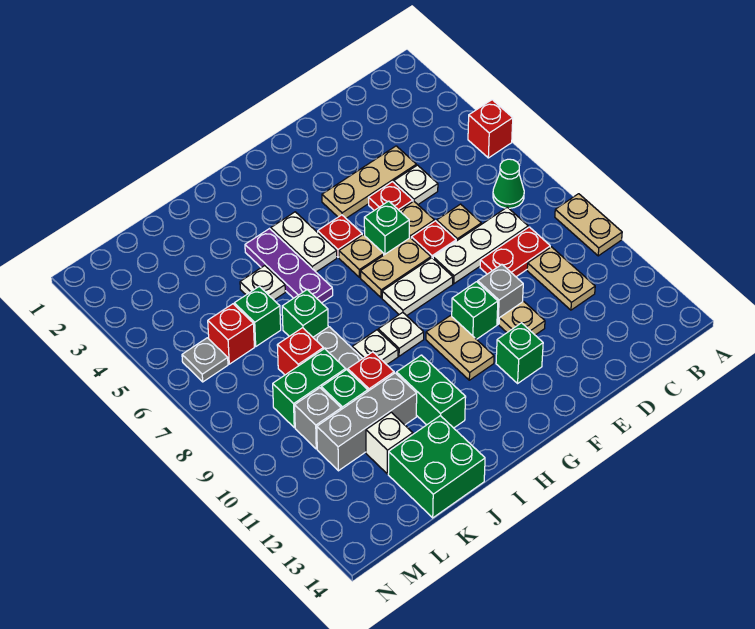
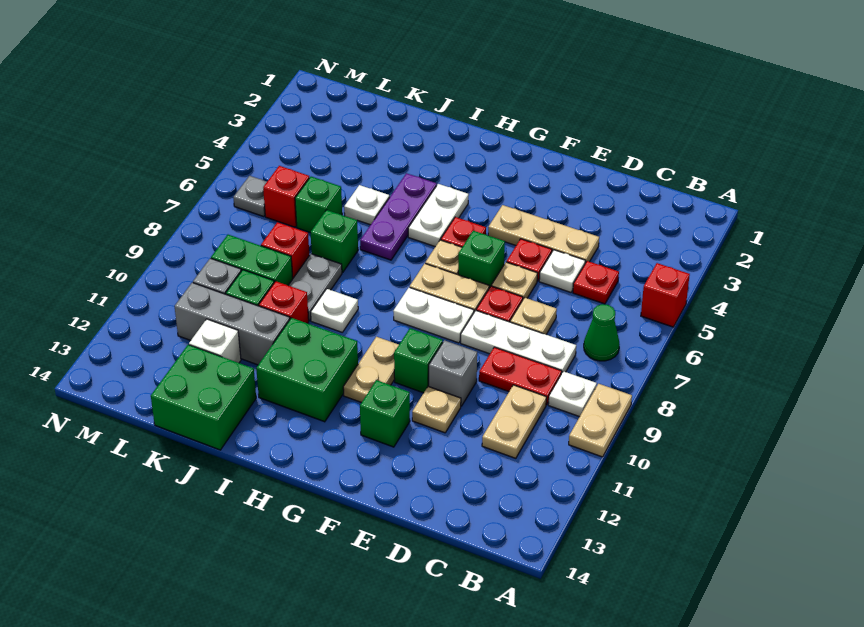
none -> red plate C5 level 1
white plate H9 level 1 -> white plate B9 level 1
green brick I11:I12 level 1 -> green brick H11:I12 level 1

